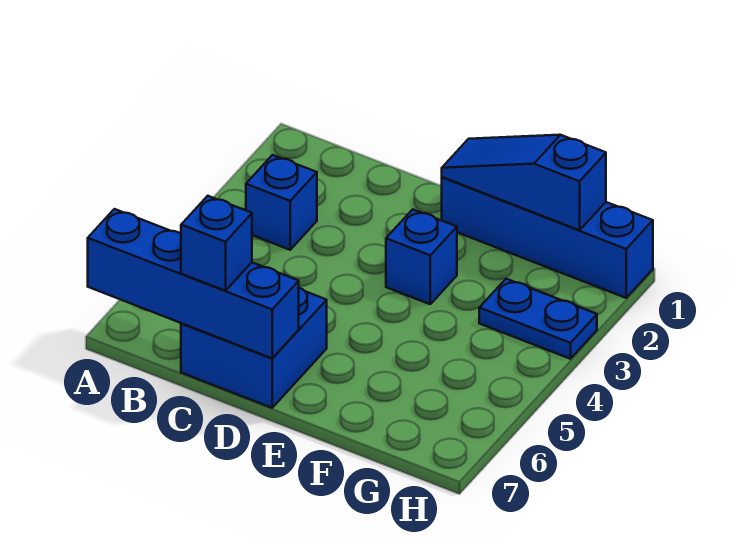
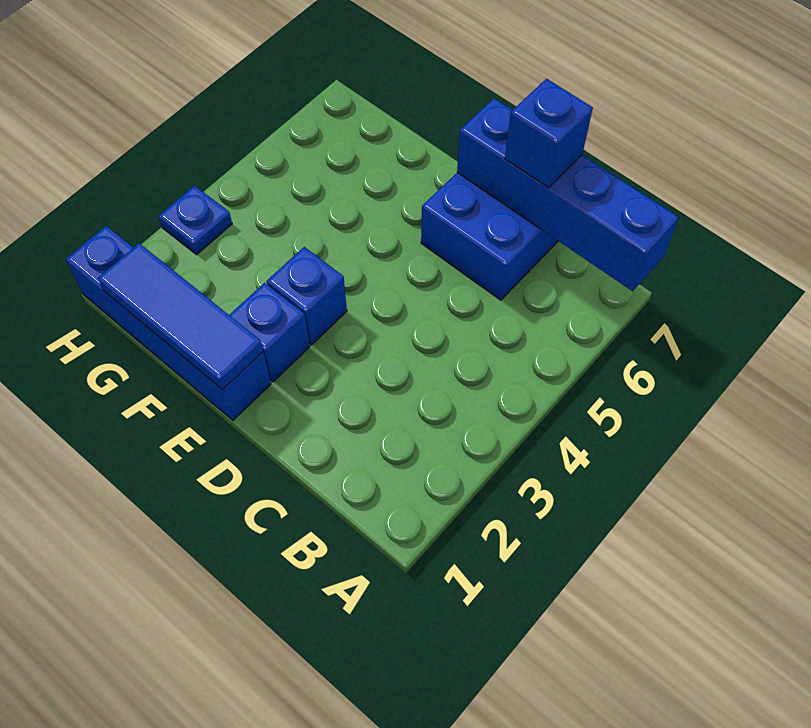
blue brick B3 level 1 -> blue brick E2 level 1
blue slope E1:G1 level 2 top G -> blue tile E1:G1 level 2
blue plate G3:H3 level 1 -> blue plate H3 level 1

